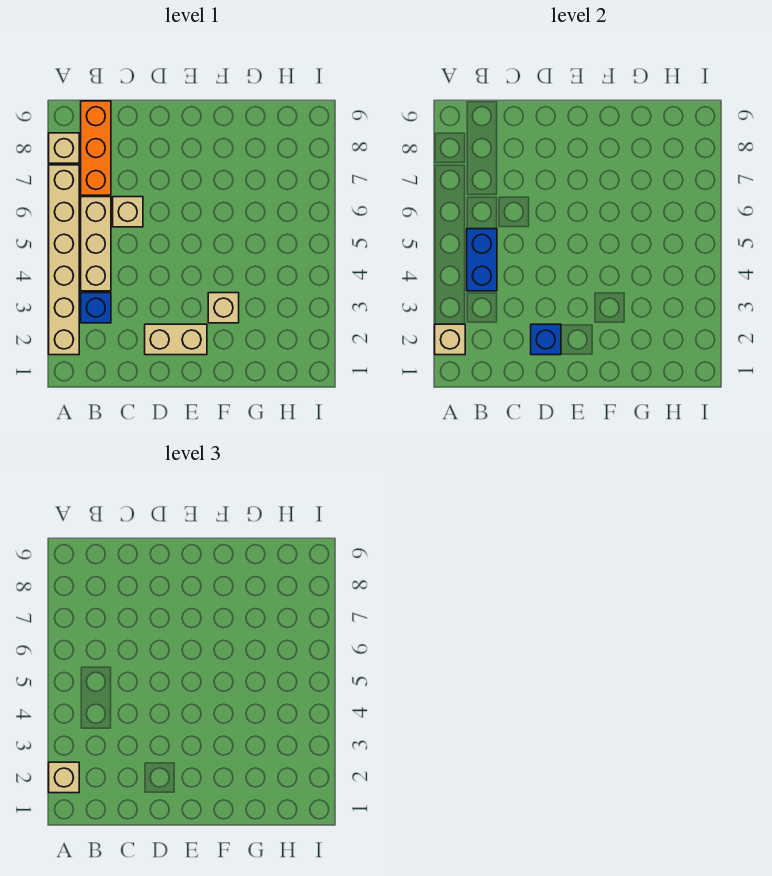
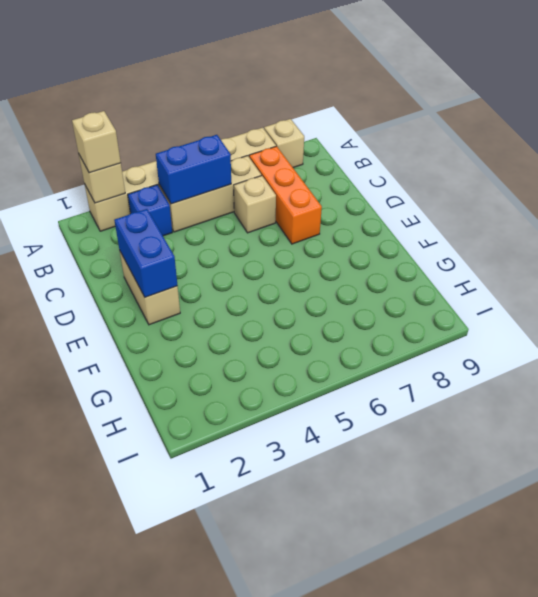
orange brick B7:B9 level 1 -> orange brick B7:D7 level 1
blue brick D2 level 2 -> blue brick D2:E2 level 2
tan brick F3 level 1 -> none

